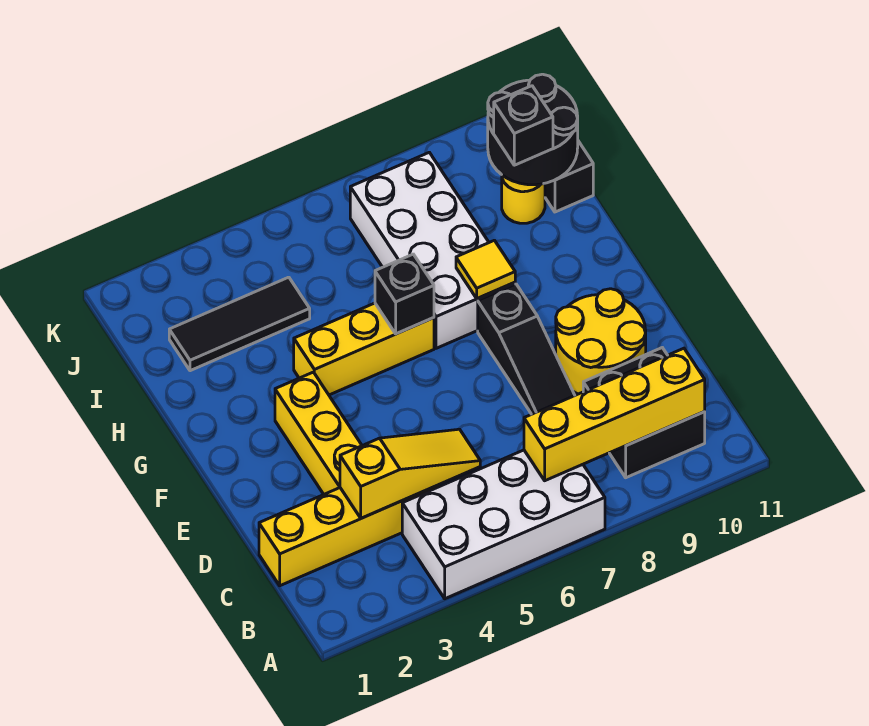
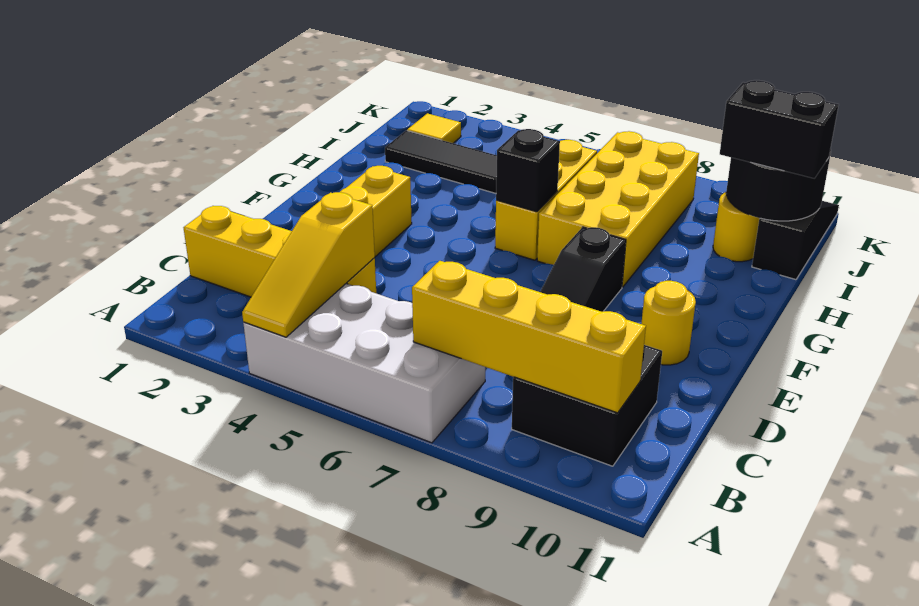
yellow slope C3:C5 level 2 top 3 -> yellow slope A4:C4 level 2 top C
yellow round brick D9:E10 level 1 -> yellow round brick E10 level 1
yellow brick G4:G6 level 1 -> yellow brick G6:I6 level 1
white brick G7:J8 level 1 -> yellow brick G7:J8 level 1
yellow tile G8 level 2 -> yellow tile J2 level 1
black brick I10 level 3 -> black brick I10:I11 level 3

